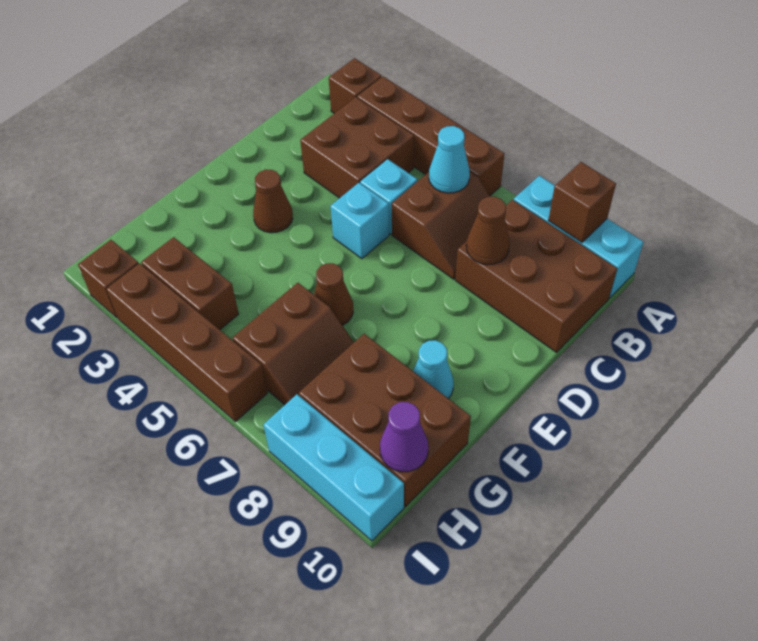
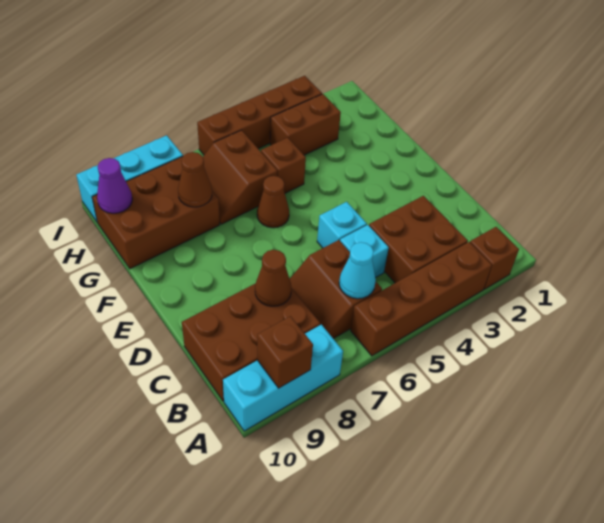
brown cone E3 level 1 -> brown cone G8 level 2
cyan cone F9 level 1 -> none
brown brick I2 level 1 -> brown brick G5 level 1

